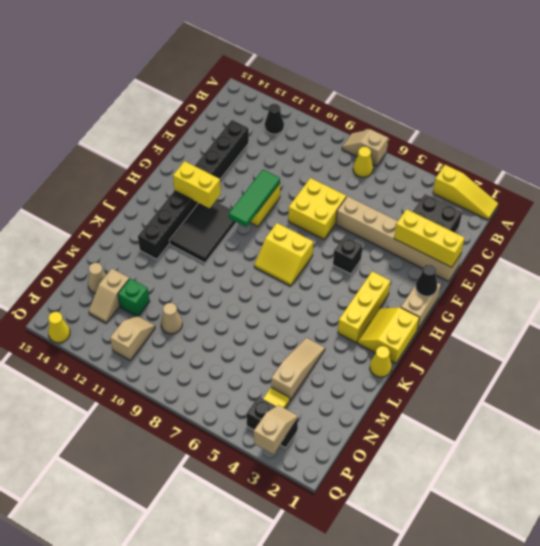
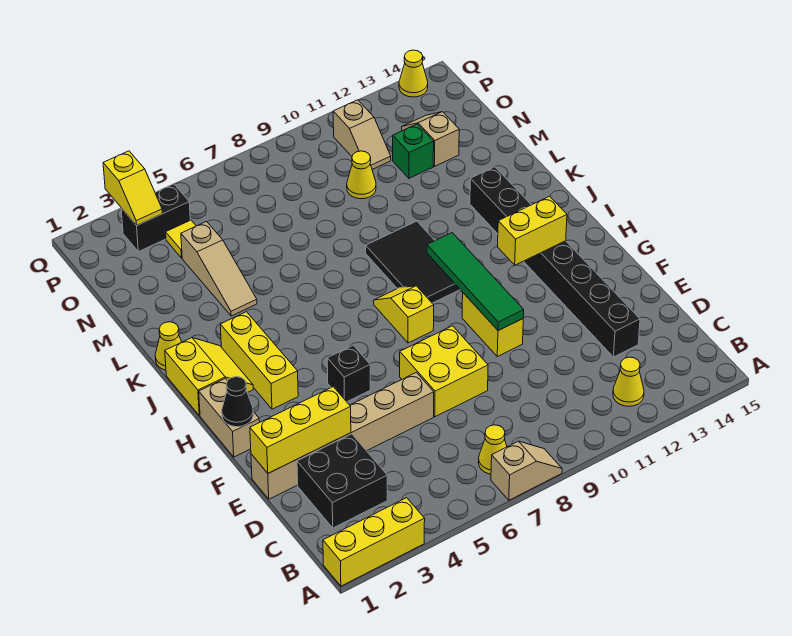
yellow slope A1:A3 level 1 top 3 -> yellow brick A1:A3 level 1
black cone B12 level 1 -> yellow cone B12 level 1
green tile F10:H10 level 2 -> green tile F10:I10 level 2
yellow slope H7:I8 level 1 top H -> yellow slope H8:I8 level 1 top H
black tile H11:J12 level 1 -> black tile I9:K10 level 1
tan cone N10 level 1 -> yellow cone N10 level 1
tan cone N14 level 1 -> none
tan slope P3:Q3 level 2 top Q -> yellow slope P3:Q3 level 2 top Q

